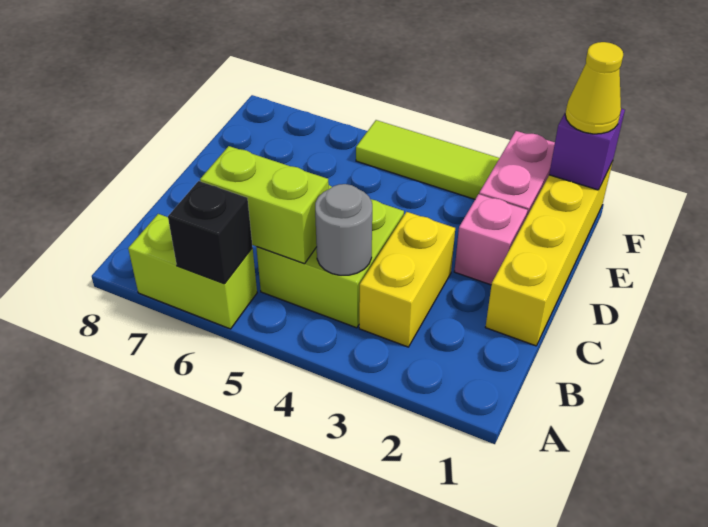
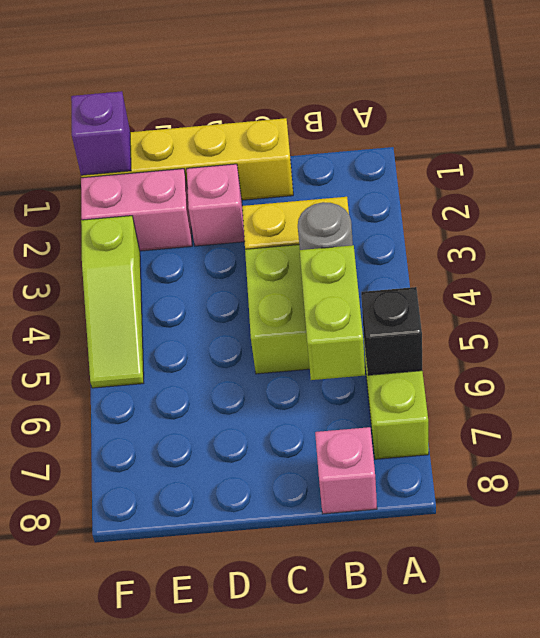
none -> pink brick B8 level 1
yellow cone F1 level 3 -> none
lime tile F3:F5 level 1 -> lime slope F3:F5 level 1 top 3

